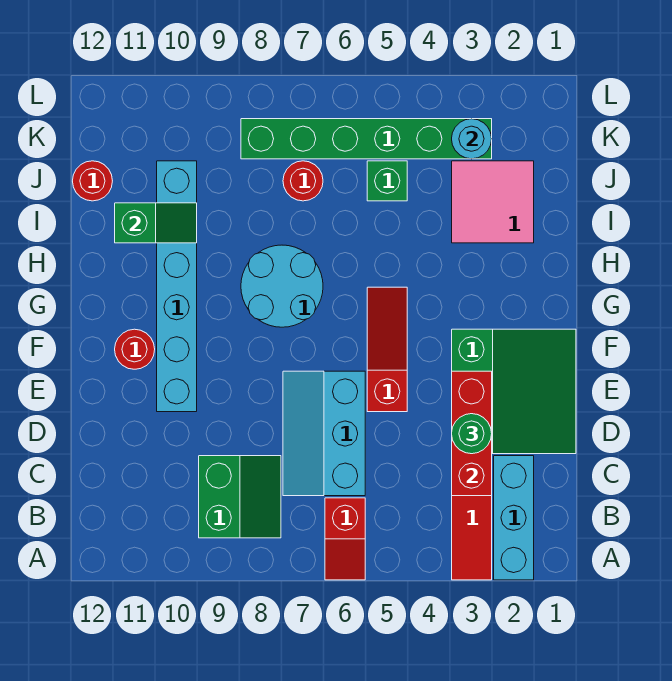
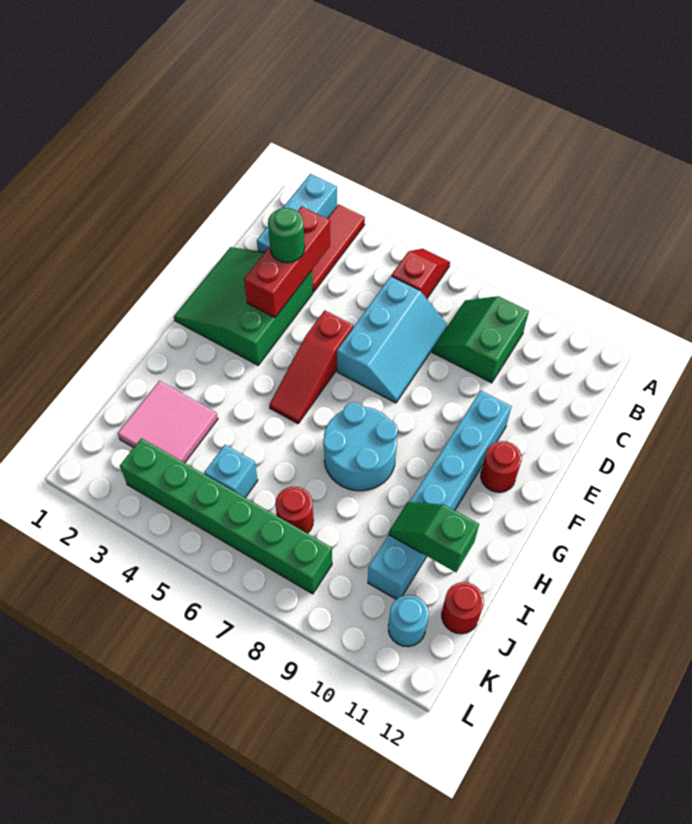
green brick J5 level 1 -> cyan brick J5 level 1
cyan round brick K3 level 2 -> cyan round brick K11 level 1

